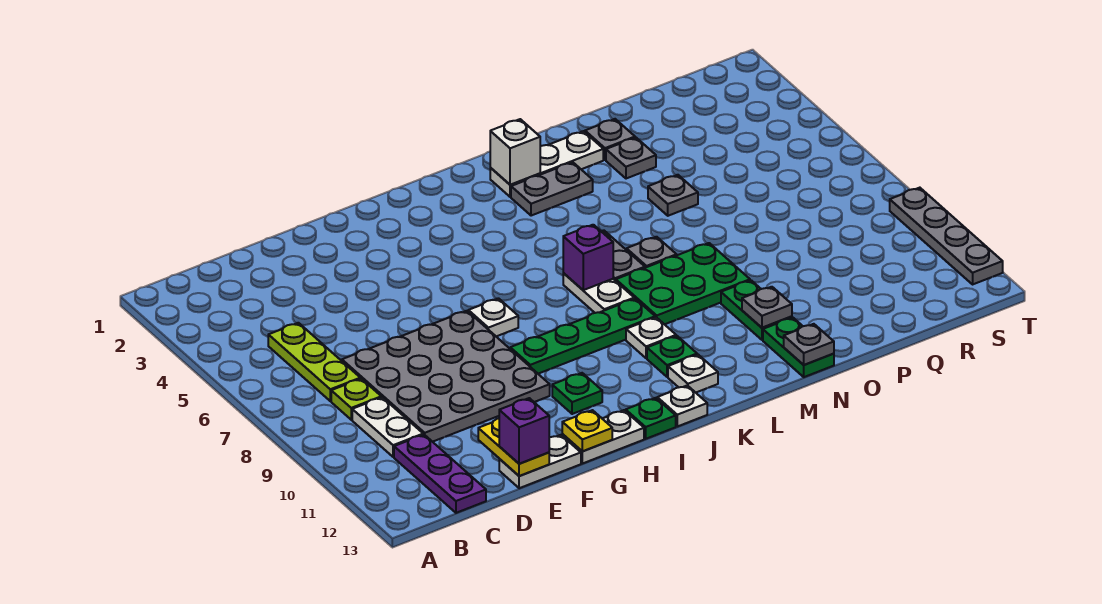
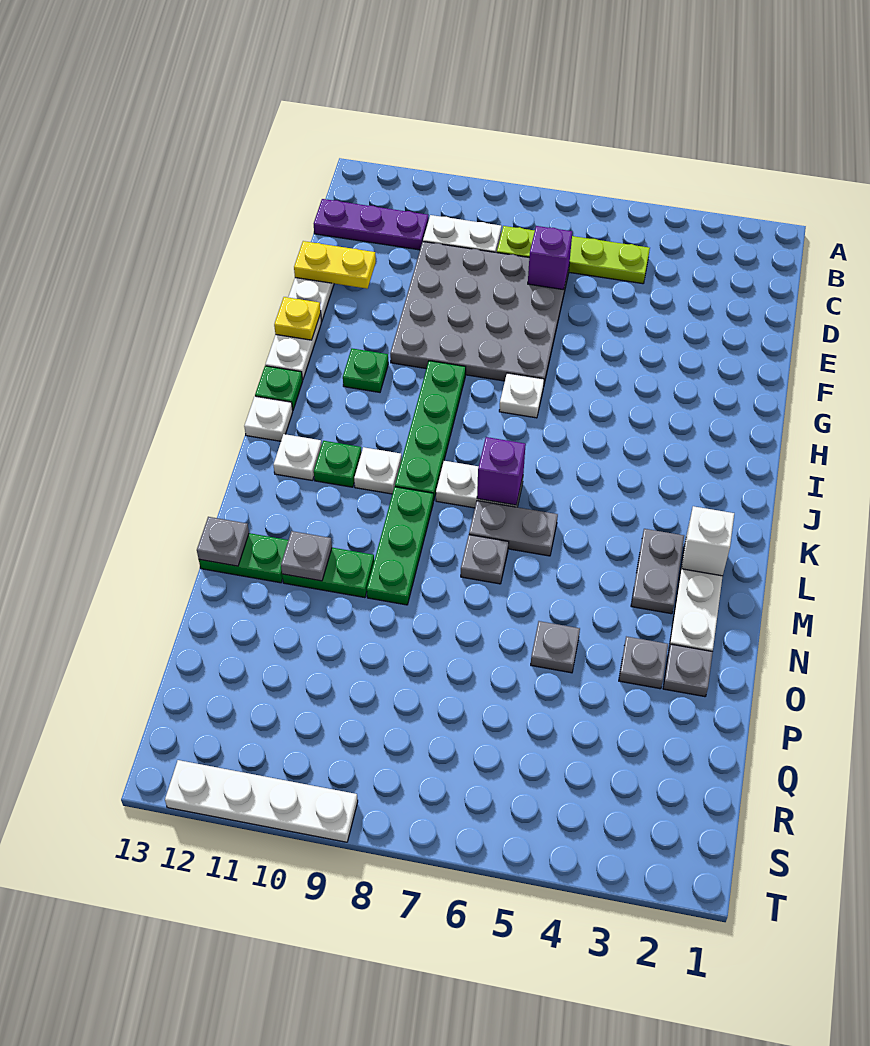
purple brick E13 level 3 -> purple brick D7 level 2
green plate L8:N9 level 1 -> green plate L9:N9 level 1
grey plate T9:T12 level 1 -> white plate T9:T12 level 1

